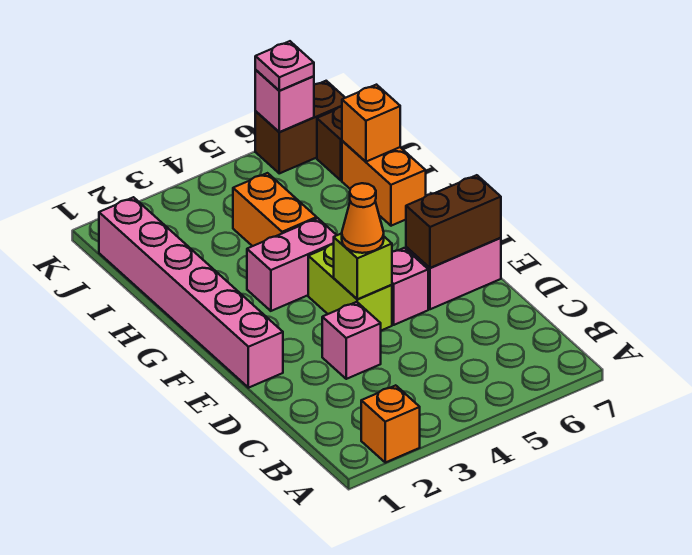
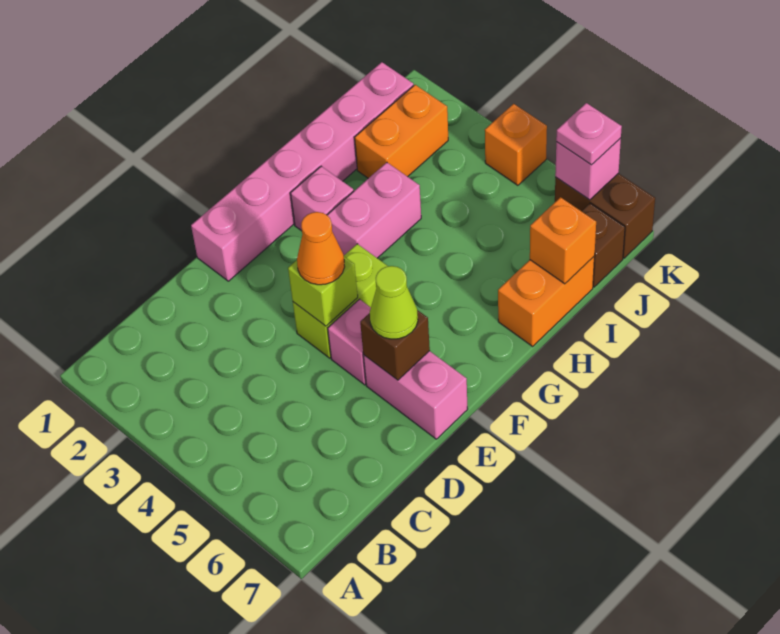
orange brick A2 level 1 -> orange brick K4 level 1
pink brick D3 level 1 -> pink brick G2 level 1
brown brick E6:E7 level 2 -> brown brick E6 level 2
none -> lime cone E6 level 3
pink brick G3:G4 level 1 -> pink brick G3:H3 level 1
orange brick H4:I4 level 1 -> orange brick I2:J2 level 1

